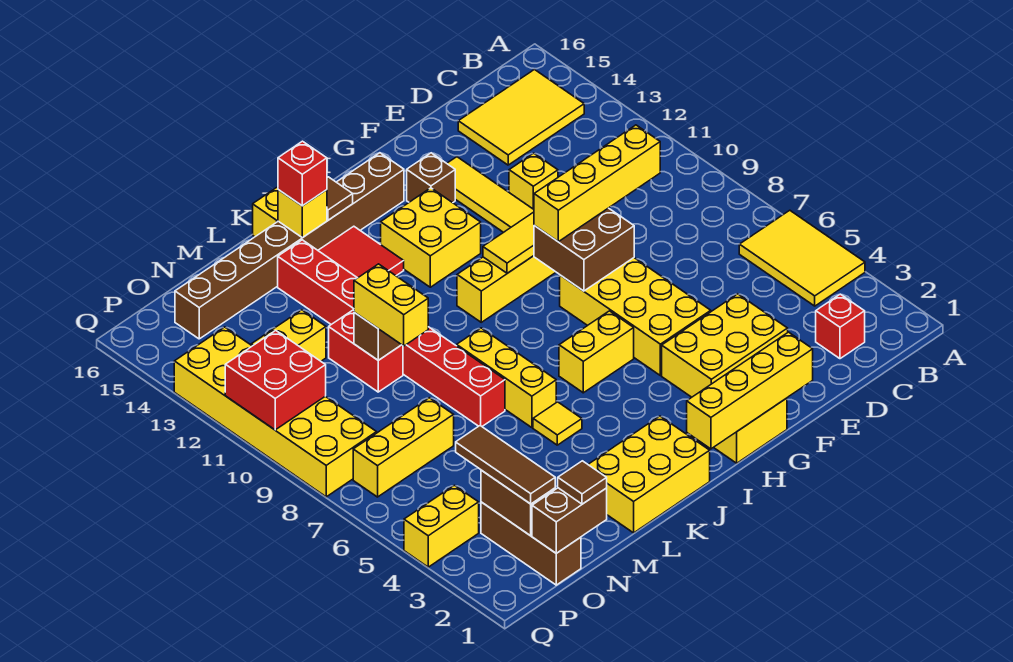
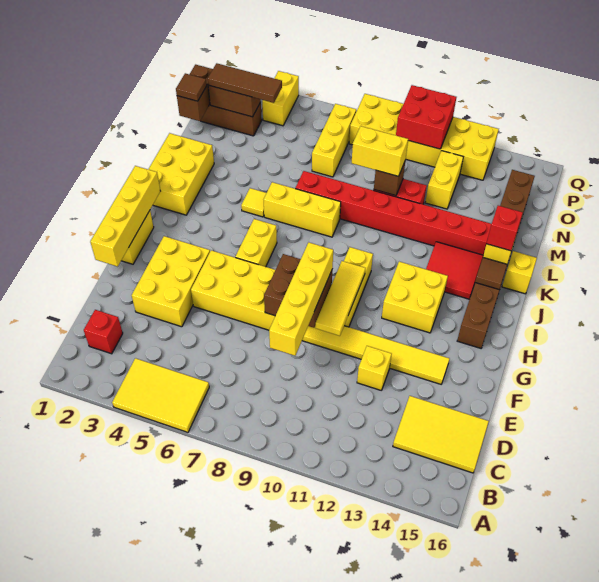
yellow tile B14:D15 level 1 -> yellow tile C14:D16 level 1
brown brick G14 level 1 -> none

